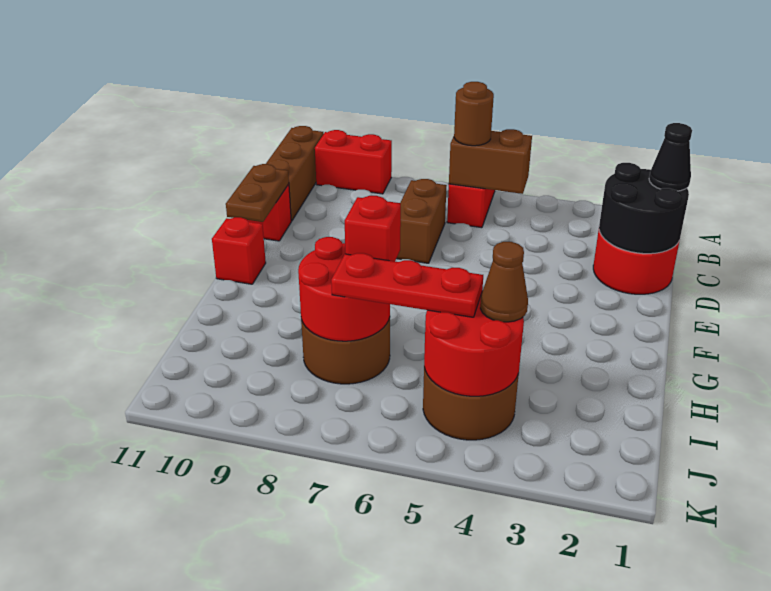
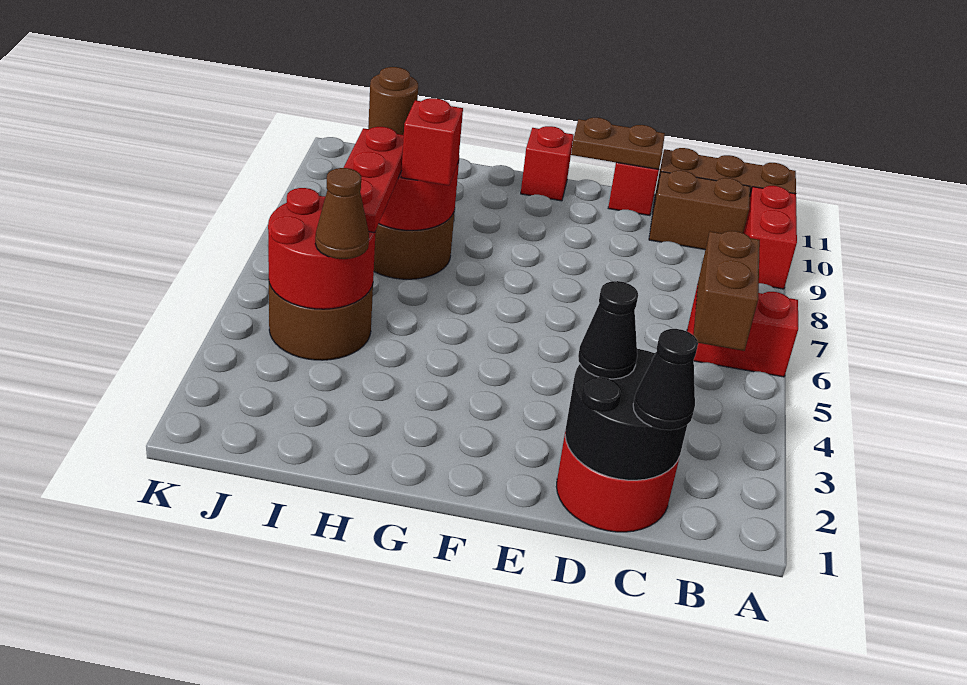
brown round brick B6 level 3 -> brown round brick I8 level 3
brown brick C7:D7 level 1 -> brown brick B10:C10 level 1
none -> black cone D2 level 3

